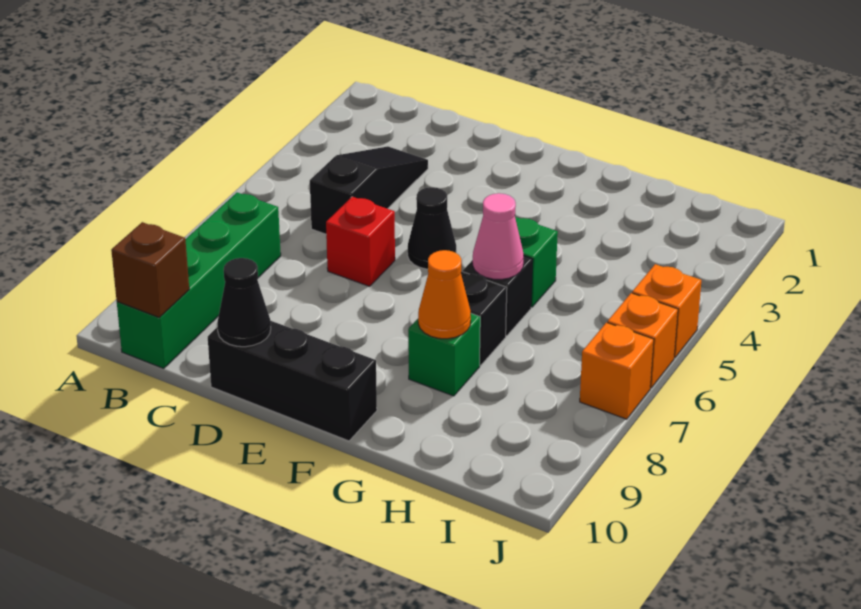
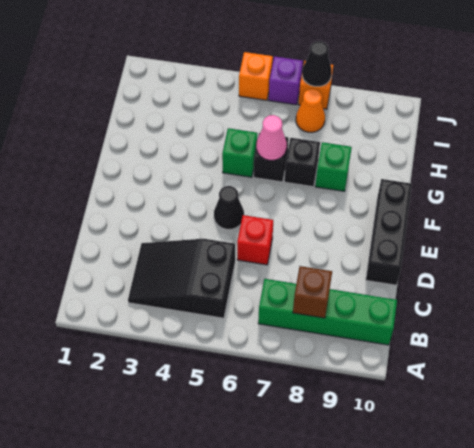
brown brick B10 level 2 -> brown brick B8 level 2
black slope C3:C5 level 1 top 5 -> black slope B3:C5 level 1 top 5
black cone D10 level 2 -> black cone J7 level 2
orange cone G8 level 2 -> orange cone I7 level 1
orange brick J6 level 1 -> purple brick J6 level 1

